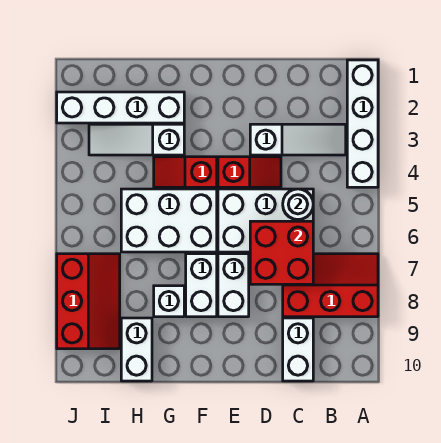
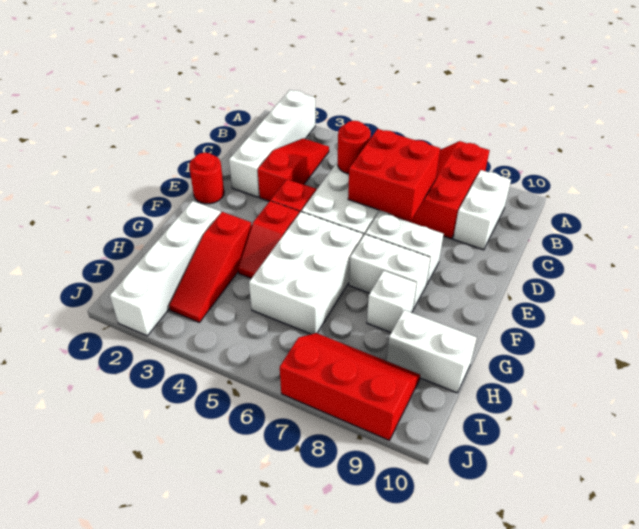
white brick A1:A4 level 1 -> white brick A2:D2 level 1
white slope B3:D3 level 1 top D -> red slope B3:D3 level 1 top D
white round brick C5 level 2 -> red round brick C5 level 2
white brick C9:C10 level 1 -> white brick B9:C9 level 1
none -> red round brick E1 level 1
white slope G3:I3 level 1 top G -> red slope G3:I3 level 1 top G

